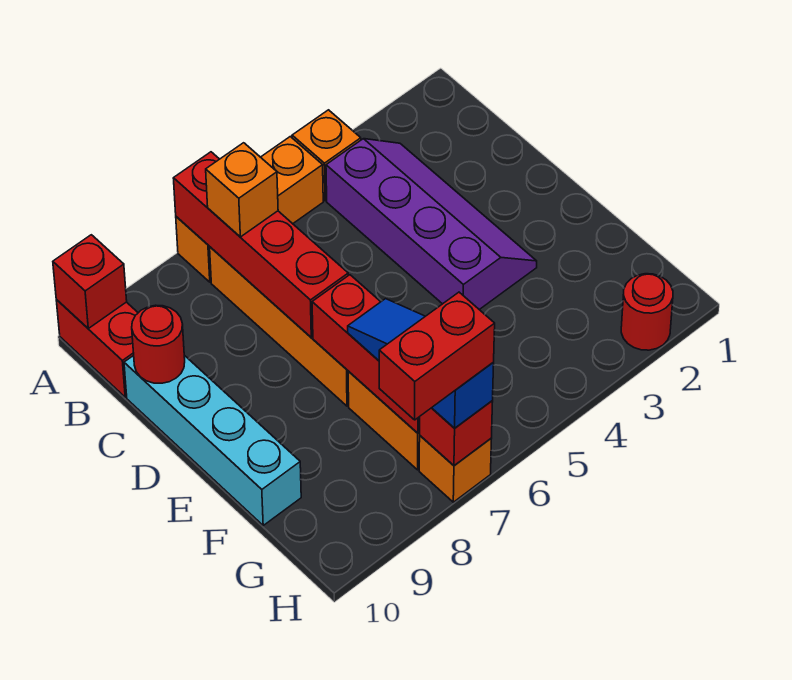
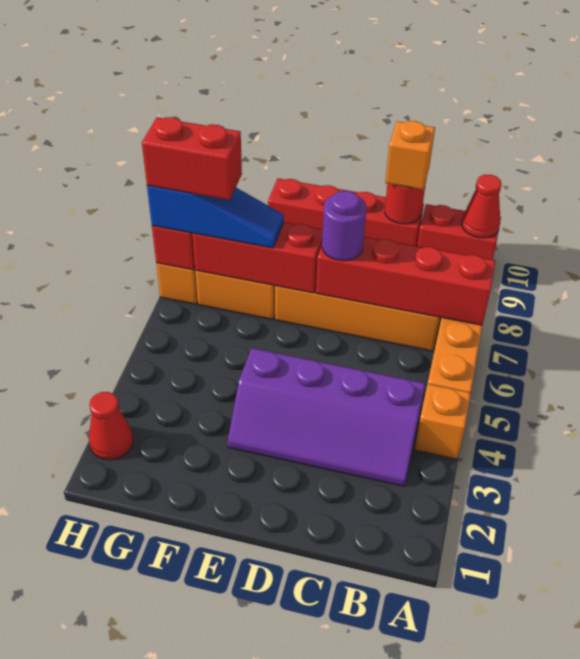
red brick A10 level 2 -> red cone A10 level 2
orange brick B7 level 3 -> orange brick C10 level 3
cyan brick C10:F10 level 1 -> red brick C10:F10 level 1
none -> purple round brick D7 level 3
red round brick H2 level 1 -> red cone H2 level 1
red brick H7:H8 level 4 -> red brick G7:H7 level 4

